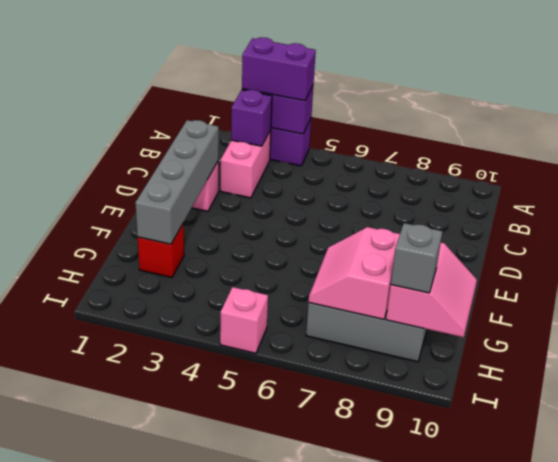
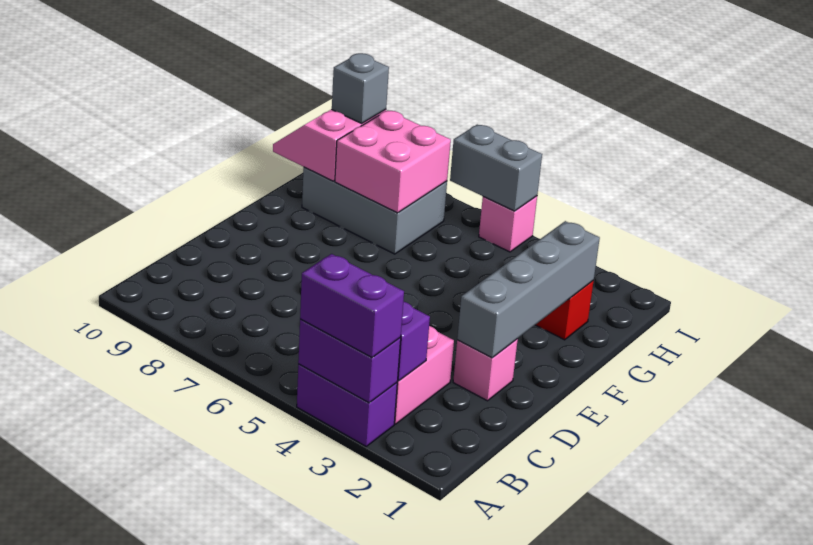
pink slope G7:H8 level 2 top 8 -> pink brick G7:H8 level 2
none -> grey brick I5:I6 level 2

